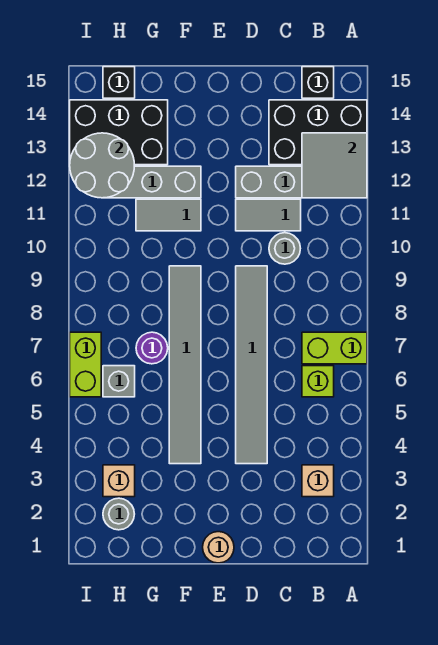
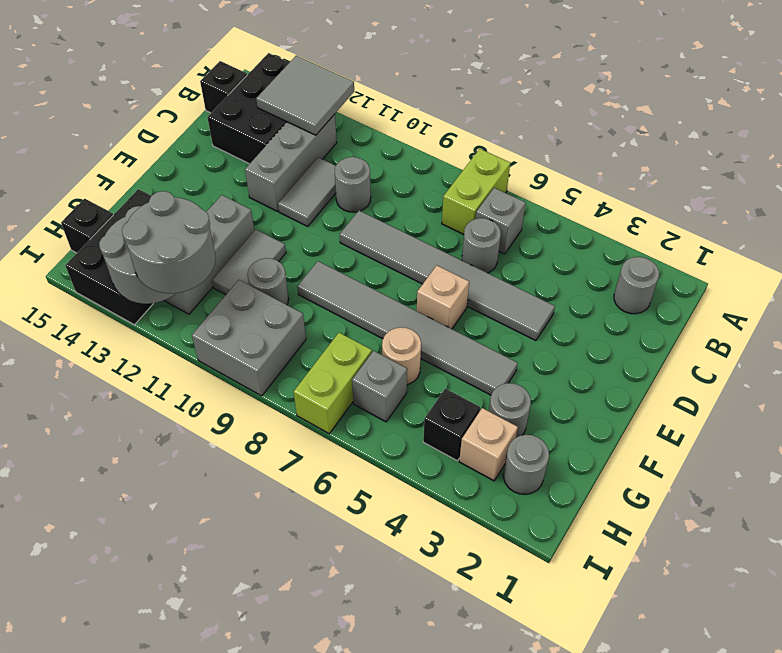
none -> grey round brick B2 level 1
tan brick B3 level 1 -> tan brick E6 level 1
lime brick B6 level 1 -> grey brick B6 level 1
none -> grey round brick C6 level 1
tan round brick E1 level 1 -> tan round brick G6 level 1
none -> grey round brick G3 level 1
purple round brick G7 level 1 -> none
none -> grey round brick G10 level 1
none -> black brick H4 level 1
none -> grey brick H9:I10 level 1
none -> grey round brick H11:I12 level 3
lime brick I6:I7 level 1 -> lime brick H7:I7 level 1

